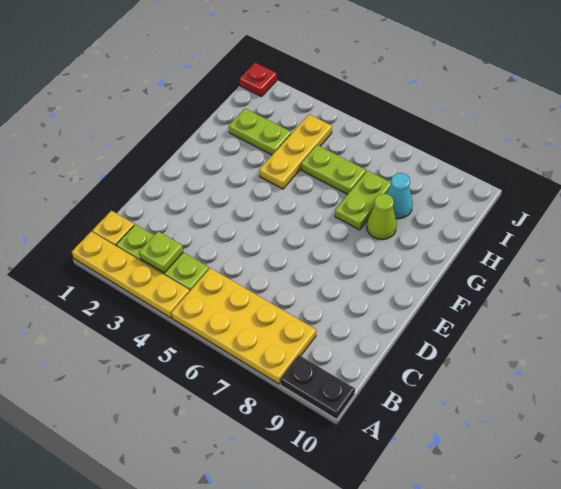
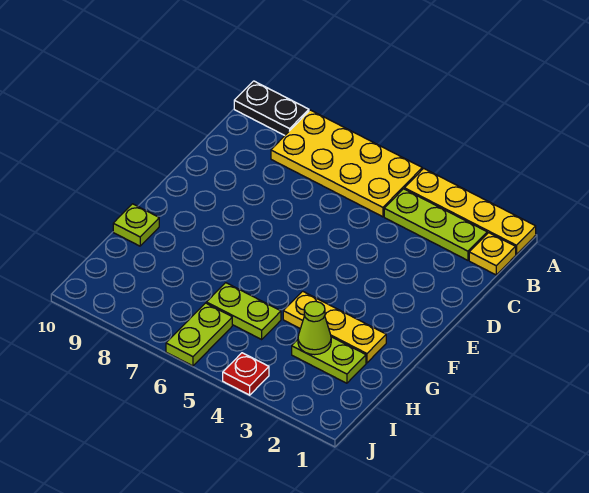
lime plate B3 level 2 -> lime plate G10 level 1
yellow plate G4:I4 level 1 -> yellow plate G2:G4 level 1
lime plate G7:H7 level 1 -> lime plate I6:J6 level 1
lime cone G8 level 1 -> lime cone H3 level 2
cyan cone H8 level 1 -> none
red plate J1 level 1 -> red plate J4 level 1

